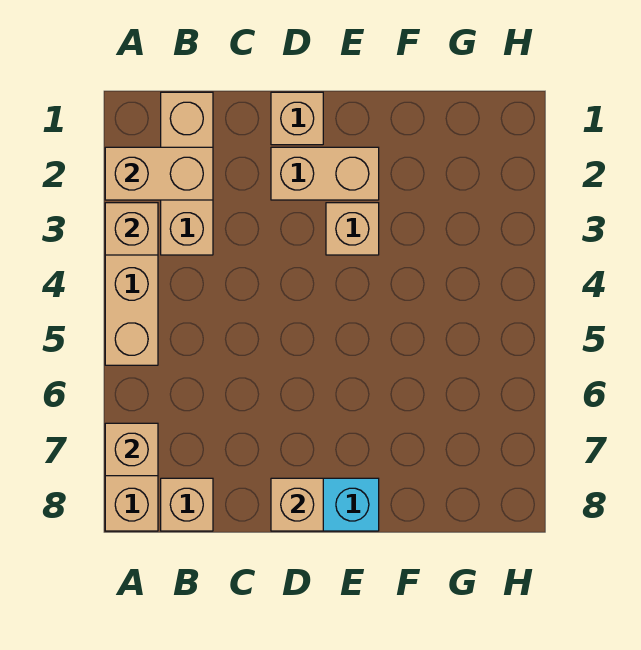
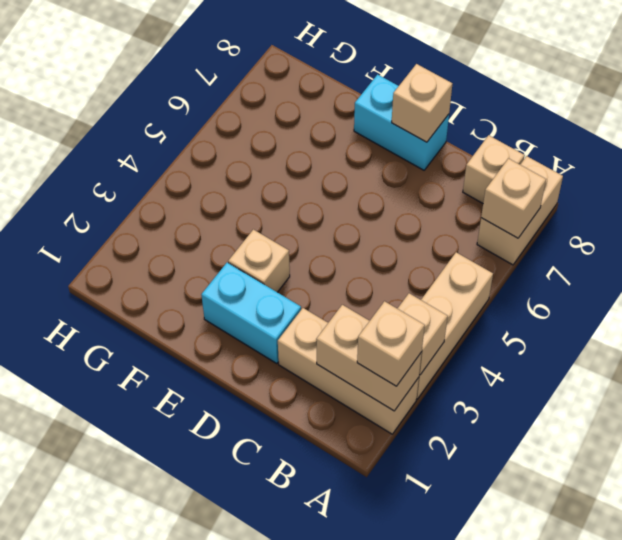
tan brick B1:B3 level 1 -> tan brick A2:C2 level 1
tan brick D1 level 1 -> tan brick A2 level 3
tan brick D2:E2 level 1 -> cyan brick D2:E2 level 1

